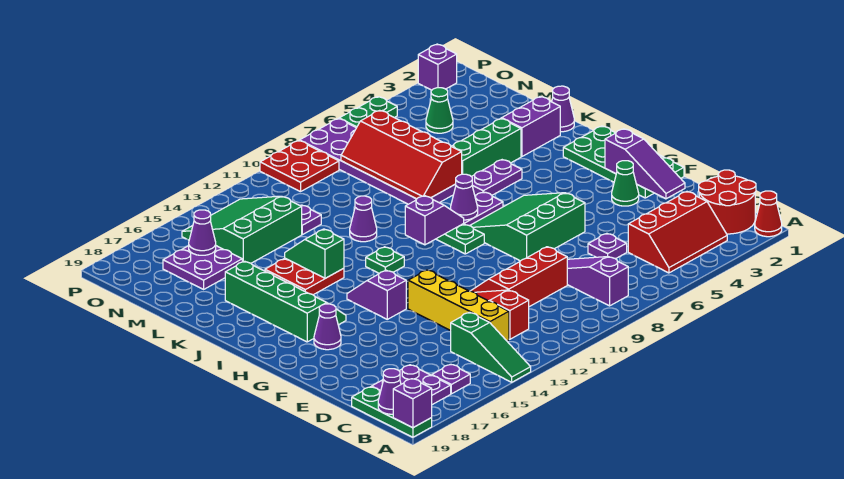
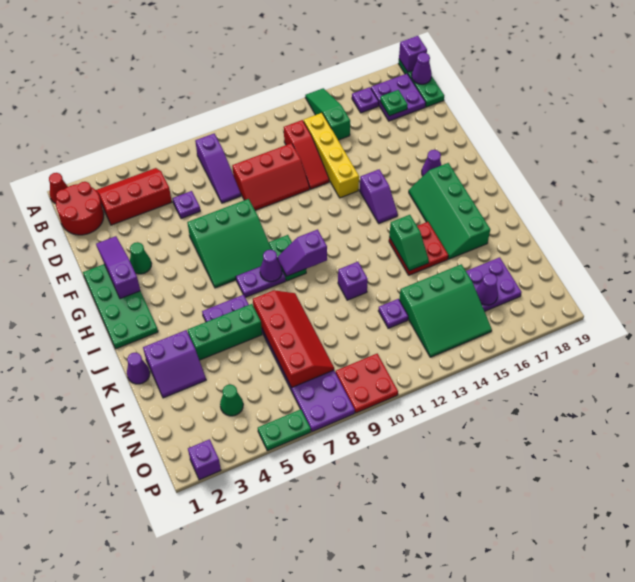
green plate I12 level 1 -> green plate C17 level 2
purple cone K11 level 1 -> purple brick K11 level 1

